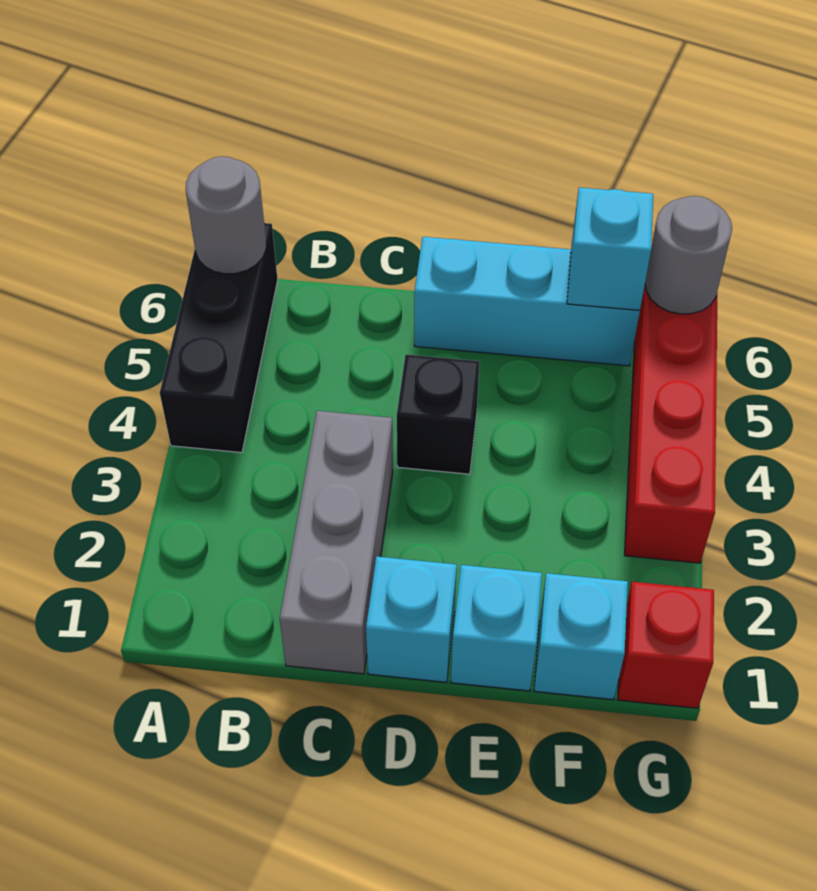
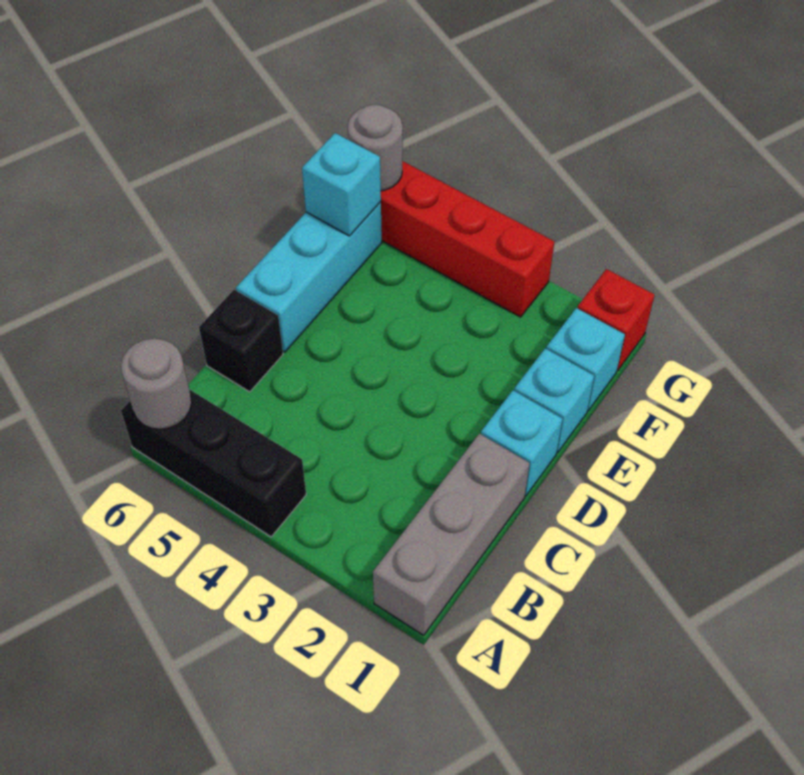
grey brick C1:C3 level 1 -> grey brick A1:C1 level 1
black brick D4 level 1 -> black brick C6 level 1

